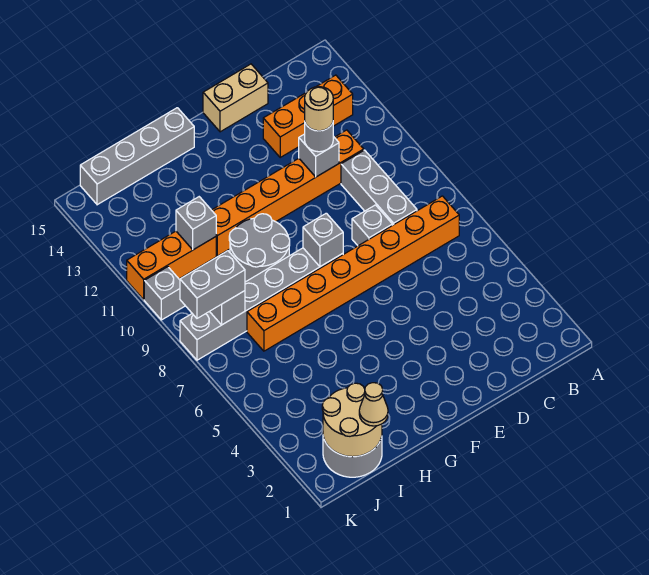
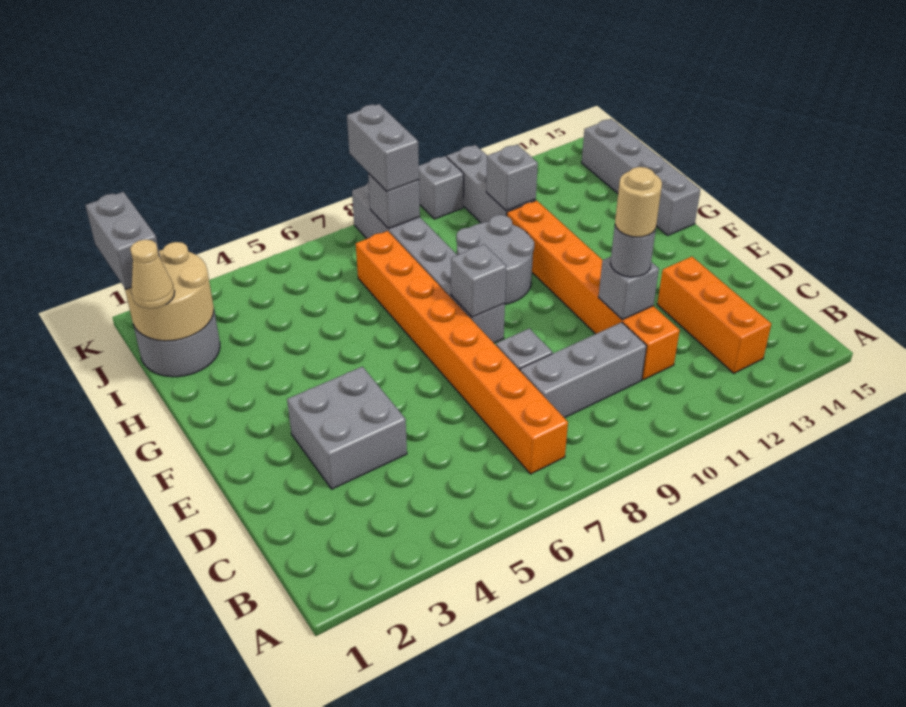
none -> grey brick D3:E4 level 1
tan brick D15:E15 level 1 -> none
orange brick I11:K11 level 1 -> grey brick I11:K11 level 1
none -> grey brick J1:K1 level 3

